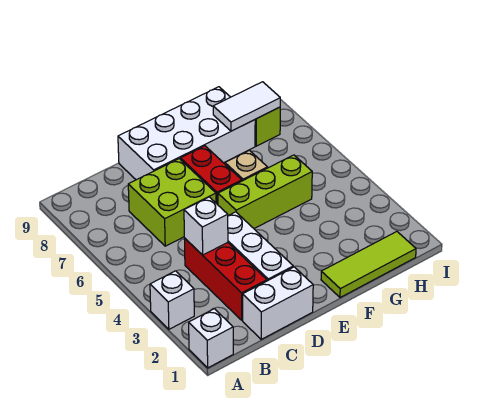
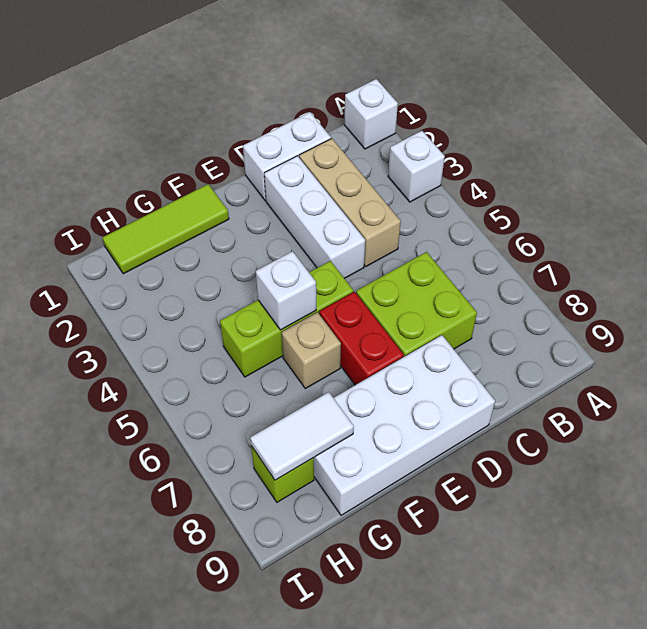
red brick C2:C4 level 1 -> tan brick C2:C4 level 1
white brick C4 level 2 -> white brick F5 level 2

